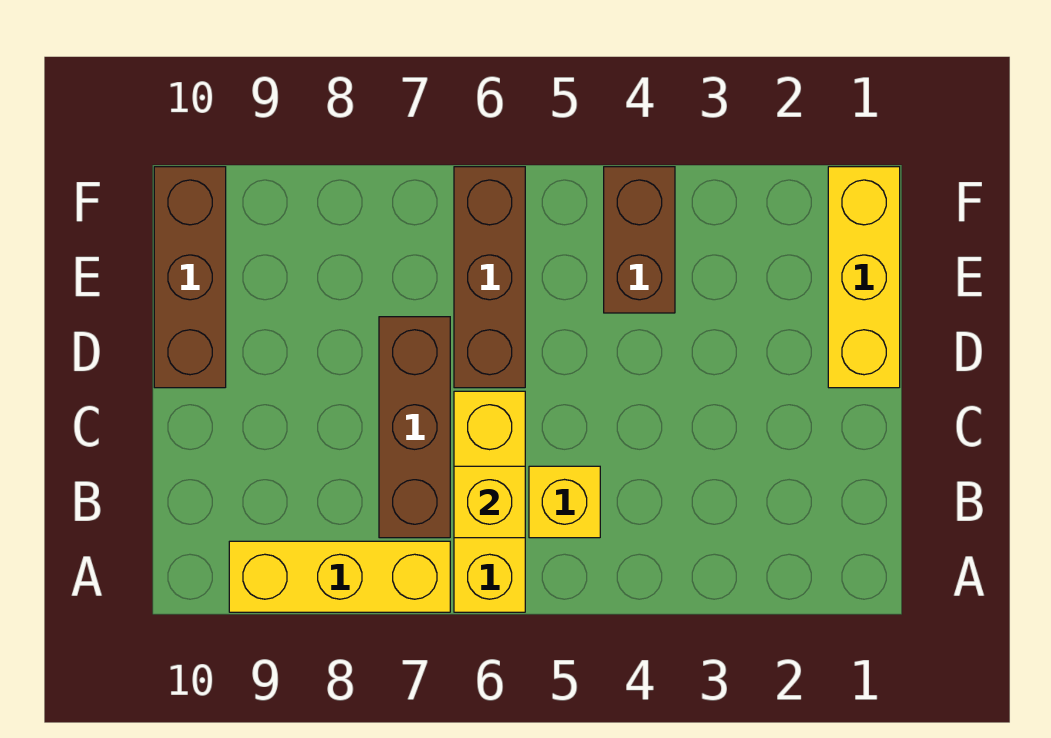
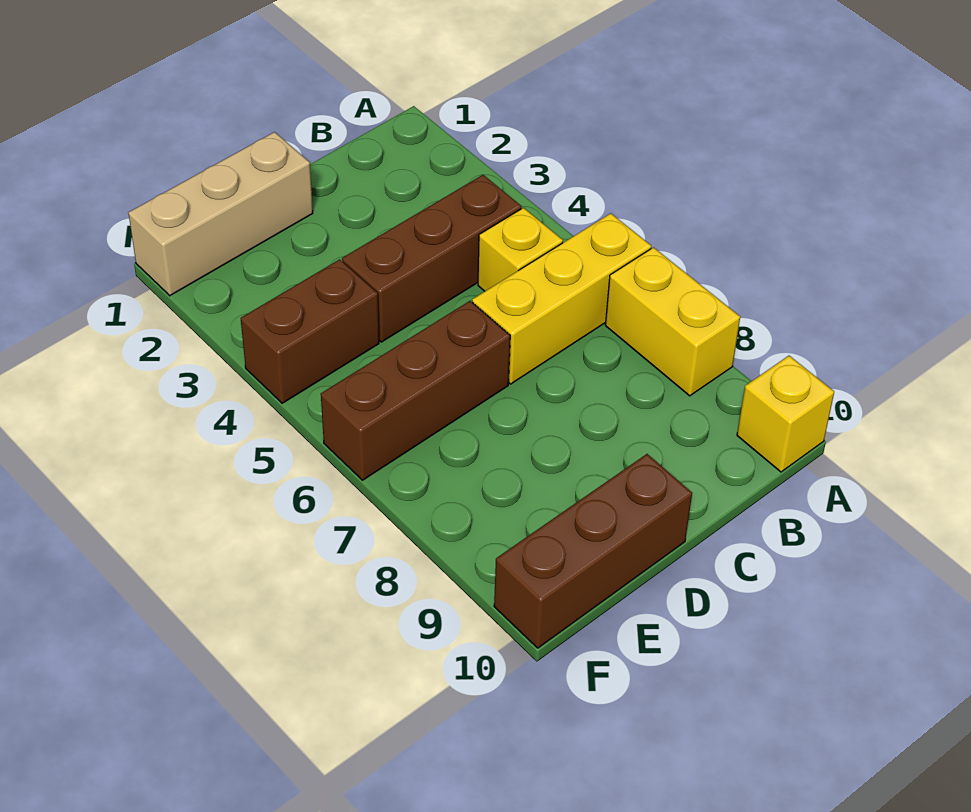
yellow brick A7:A9 level 1 -> yellow brick A7:A8 level 1
yellow brick B6 level 2 -> yellow brick A10 level 1
brown brick B7:D7 level 1 -> brown brick B4:D4 level 1
yellow brick D1:F1 level 1 -> tan brick D1:F1 level 1

